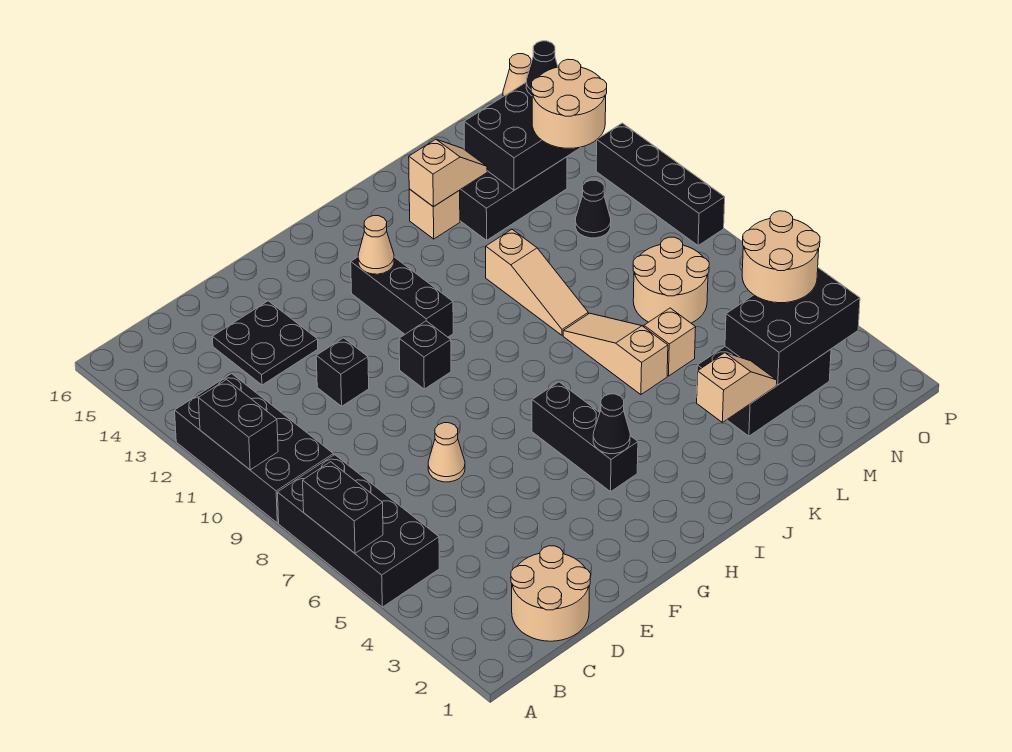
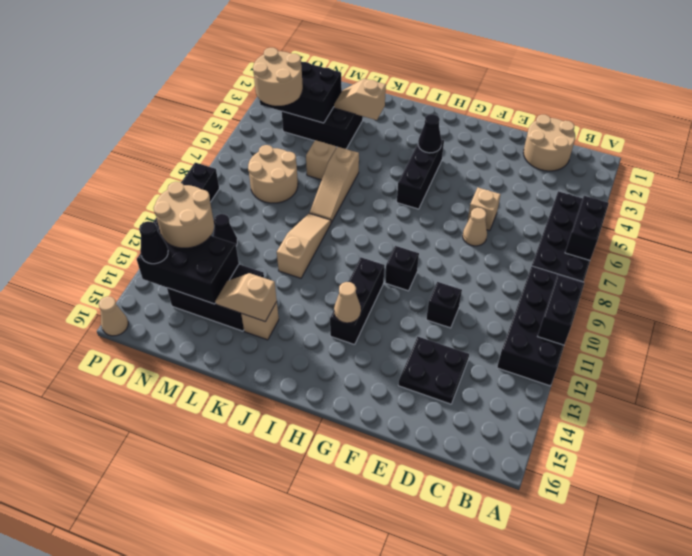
none -> tan brick E6 level 1

